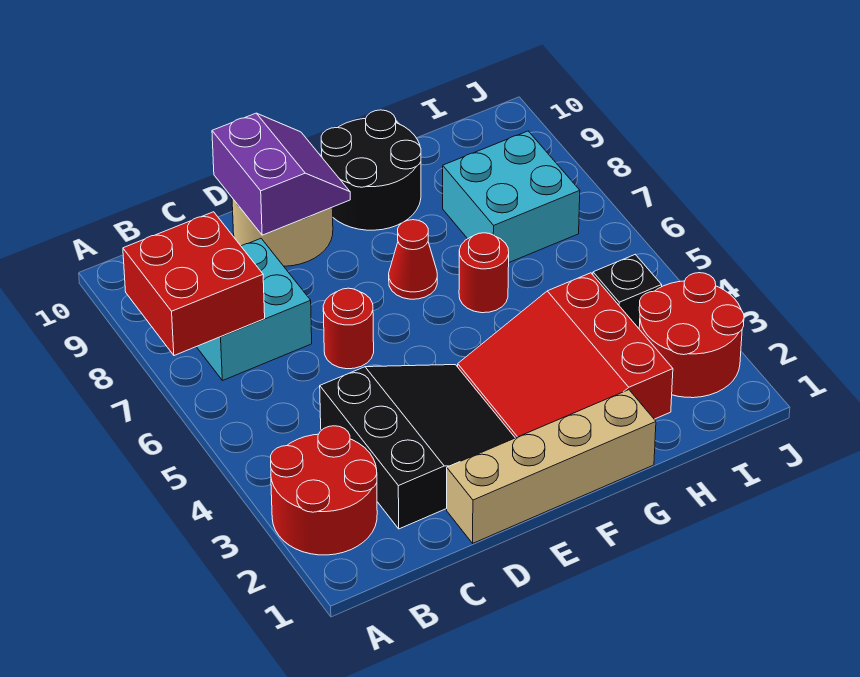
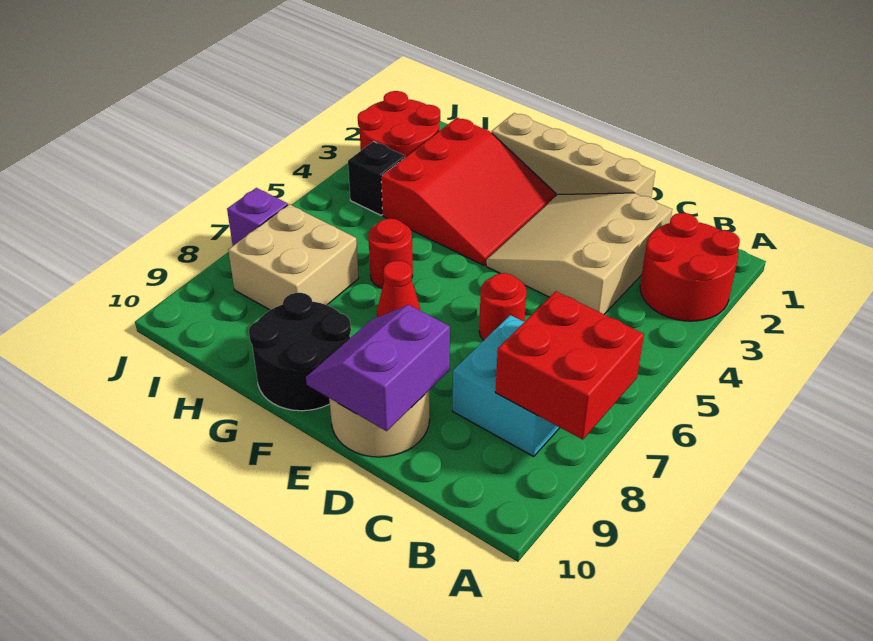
black slope C2:E4 level 1 top C -> tan slope C2:E4 level 1 top C
cyan brick H7:I8 level 1 -> tan brick H7:I8 level 1
none -> purple brick J7 level 1

